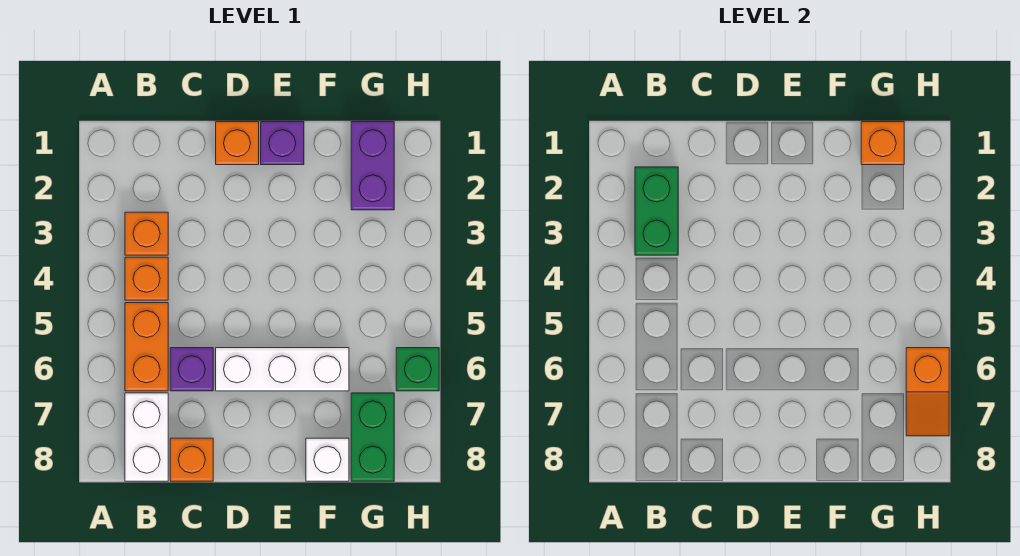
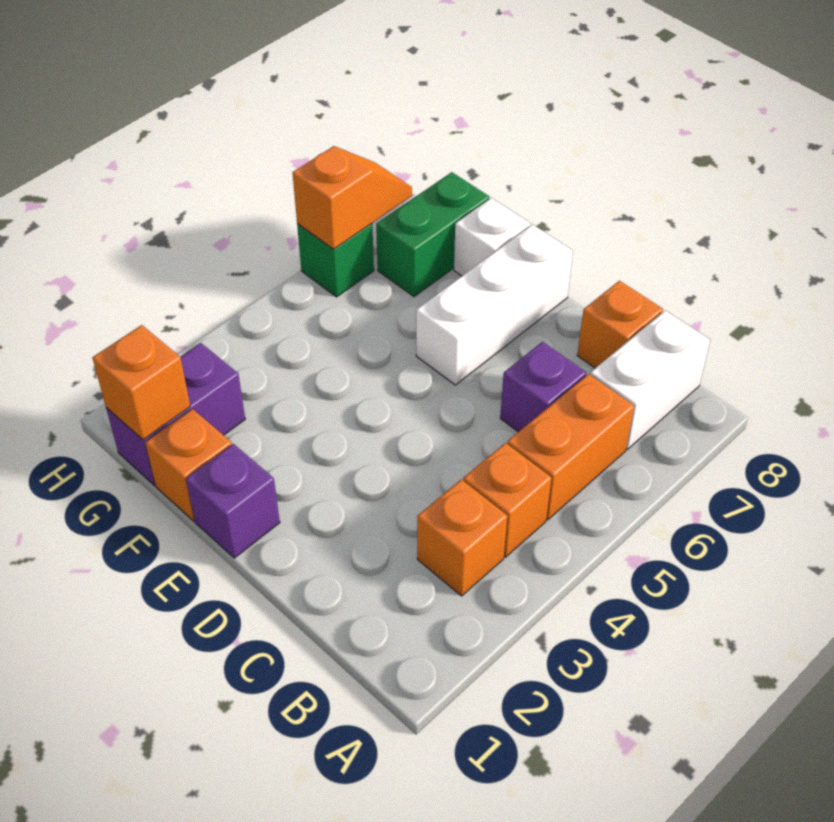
green brick B2:B3 level 2 -> none
orange brick D1 level 1 -> orange brick F1 level 1
white brick D6:F6 level 1 -> white brick E6:E8 level 1

